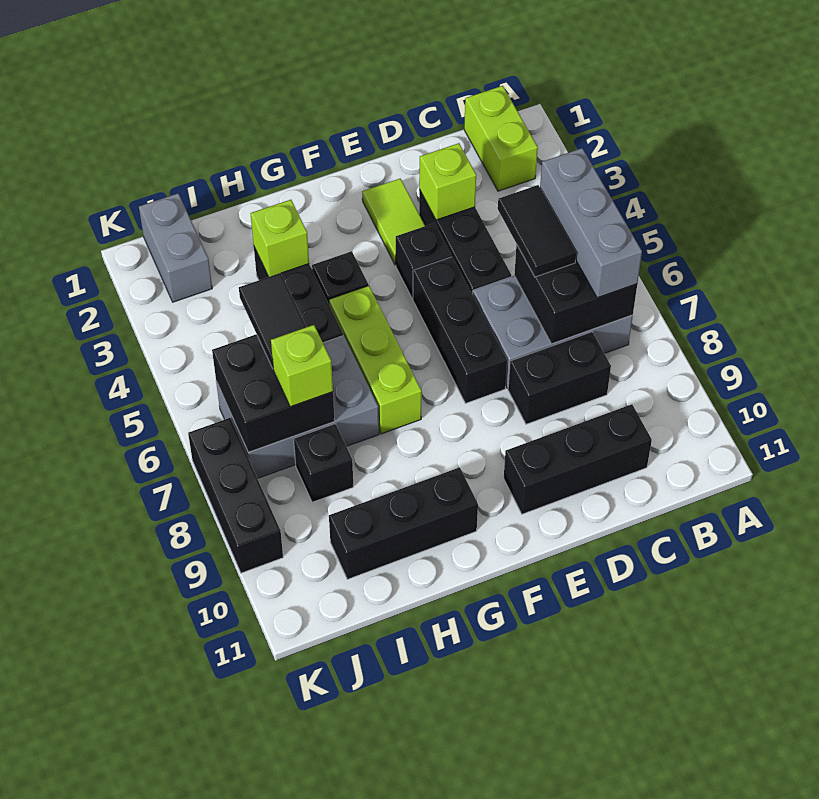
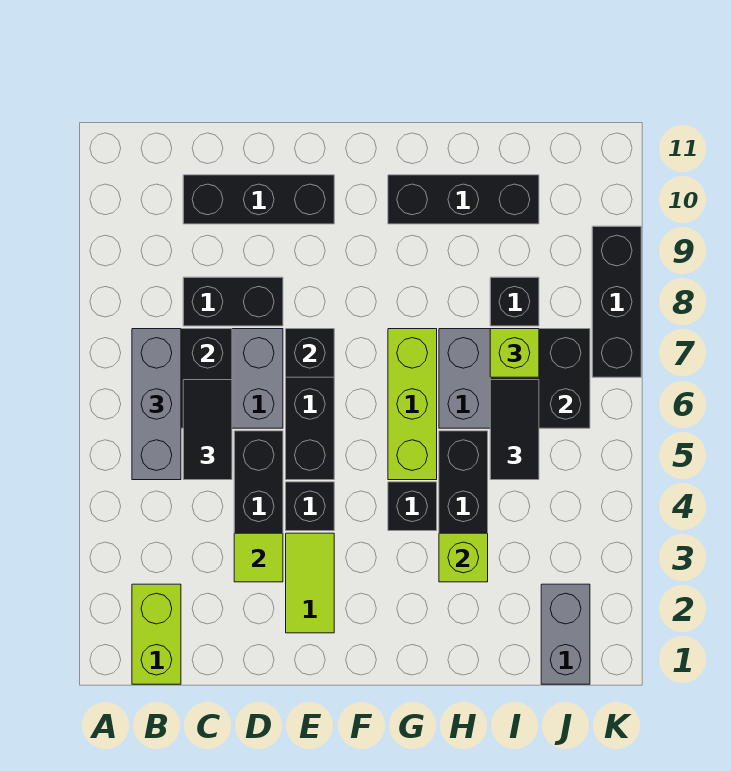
lime brick D3 level 2 -> lime tile D3 level 2
none -> black brick E7 level 2

